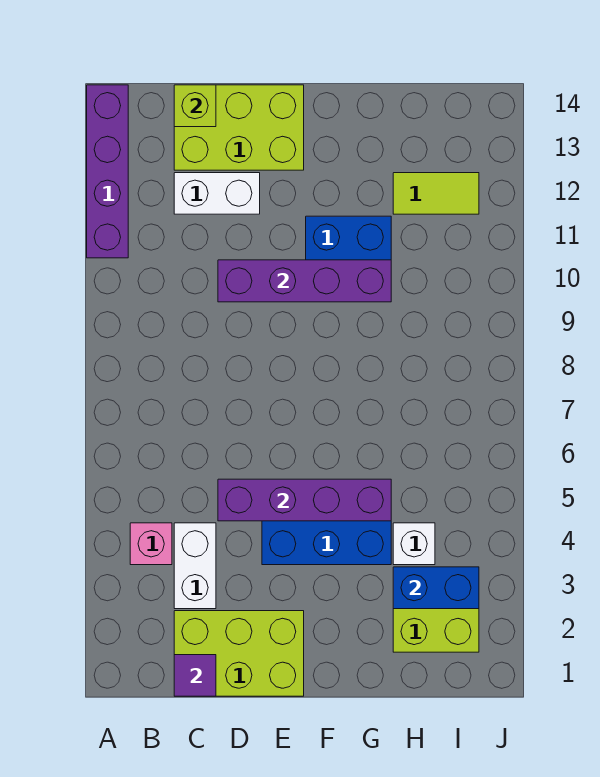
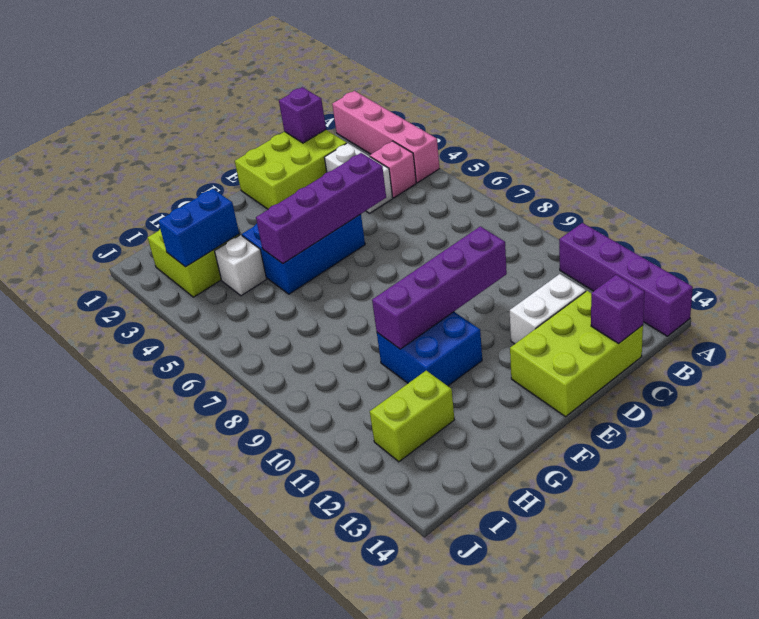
none -> pink brick A1:A4 level 1
purple tile C1 level 2 -> purple brick C1 level 2
lime brick C14 level 2 -> purple brick C14 level 2
lime tile H12:I12 level 1 -> lime brick H12:I12 level 1

